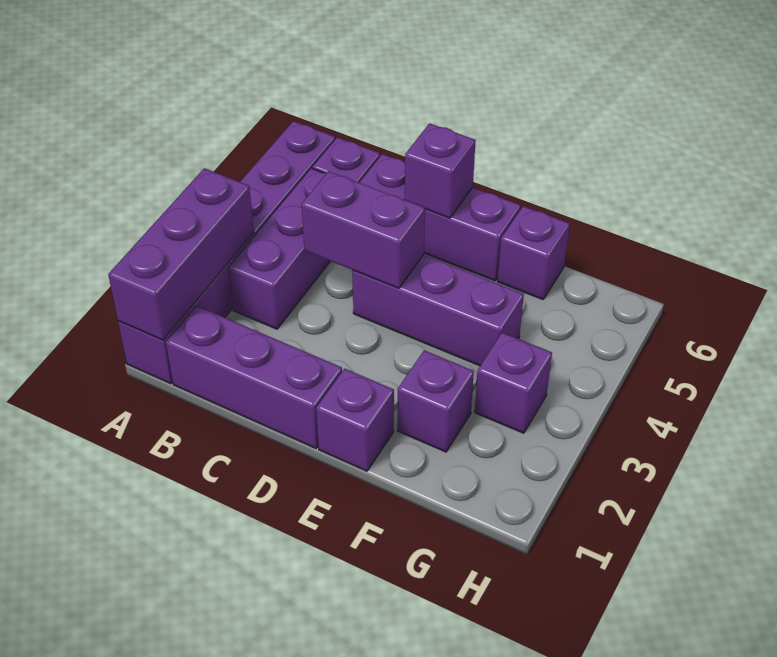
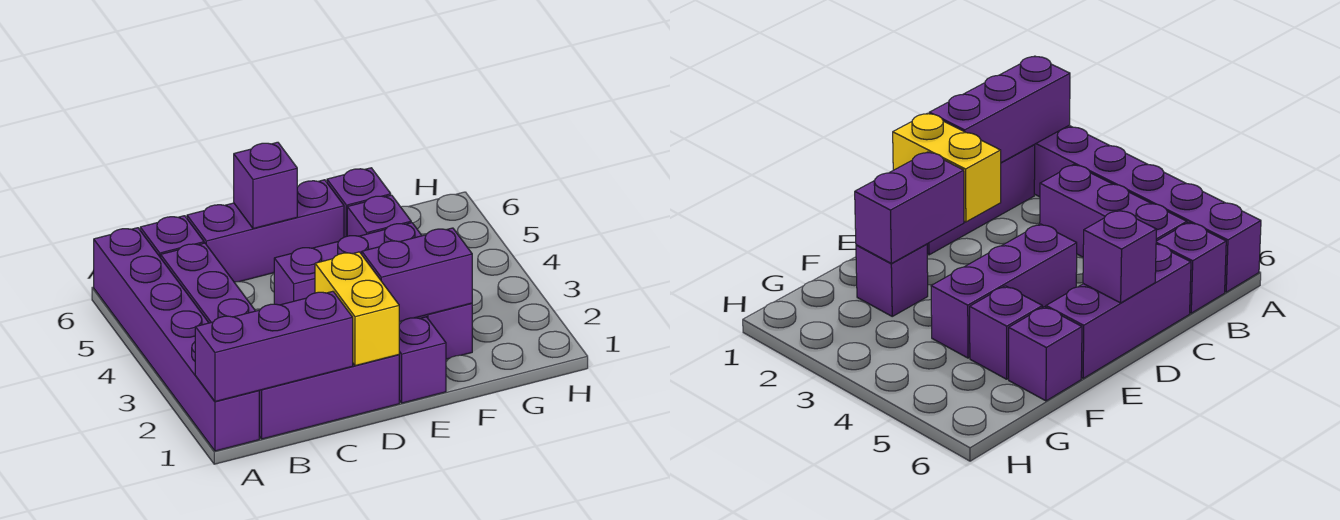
purple brick A1:A3 level 2 -> purple brick A1:C1 level 2
purple brick C4:D4 level 2 -> purple brick E2:F2 level 2
none -> yellow brick D1:D2 level 2
purple brick G3 level 1 -> purple brick F5 level 1

